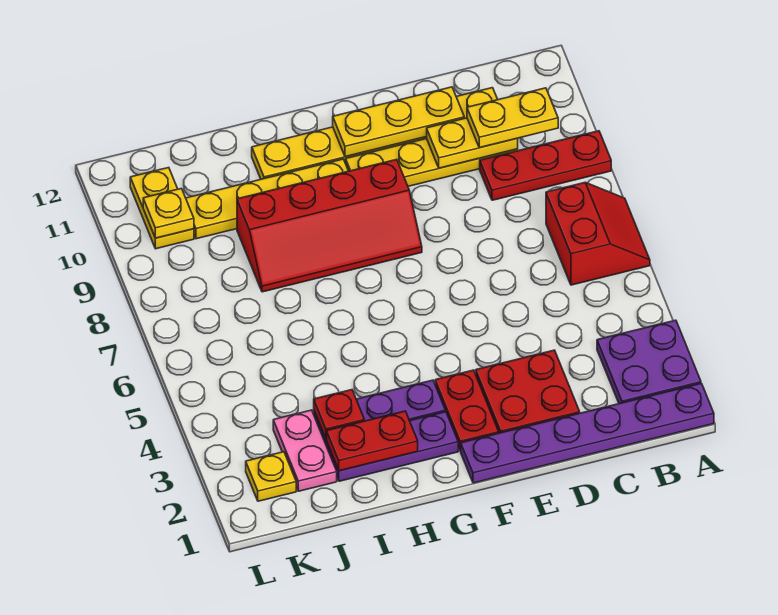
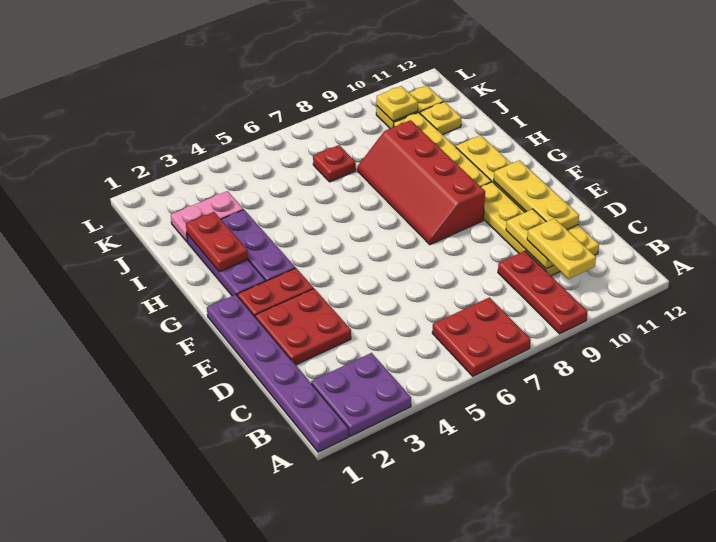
red slope A6:B7 level 1 top B -> red plate A6:B7 level 1
red plate I3 level 2 -> red plate J7 level 1
yellow plate K2 level 1 -> yellow plate J11 level 1

